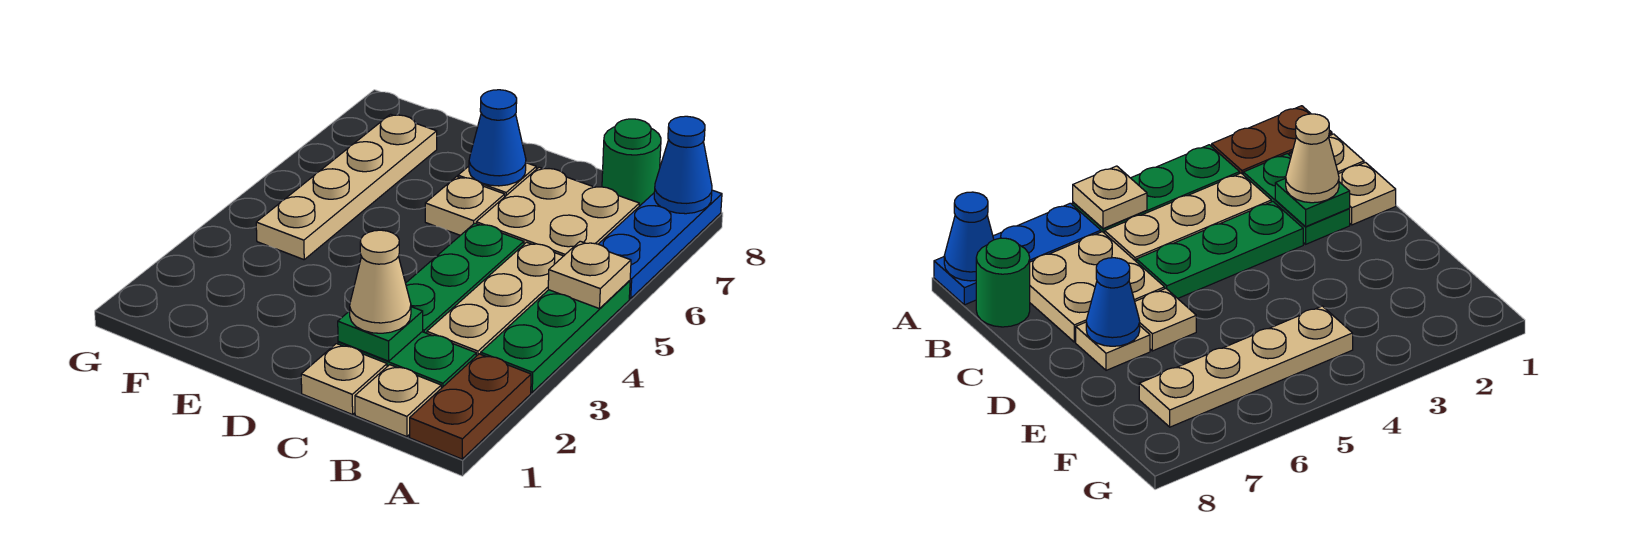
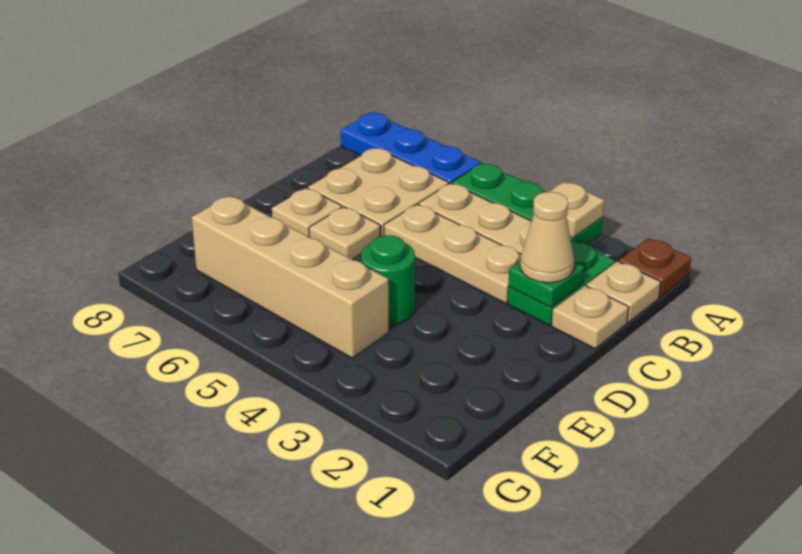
brown plate A1:A2 level 1 -> brown plate A1 level 1
tan plate A5 level 2 -> tan plate A3 level 2
blue cone A8 level 2 -> none
green round brick B8 level 1 -> green round brick E4 level 1
green plate C3:C5 level 1 -> tan plate C3:C5 level 1
blue cone D7 level 2 -> none
tan plate F4:F7 level 1 -> tan brick F4:F7 level 1

